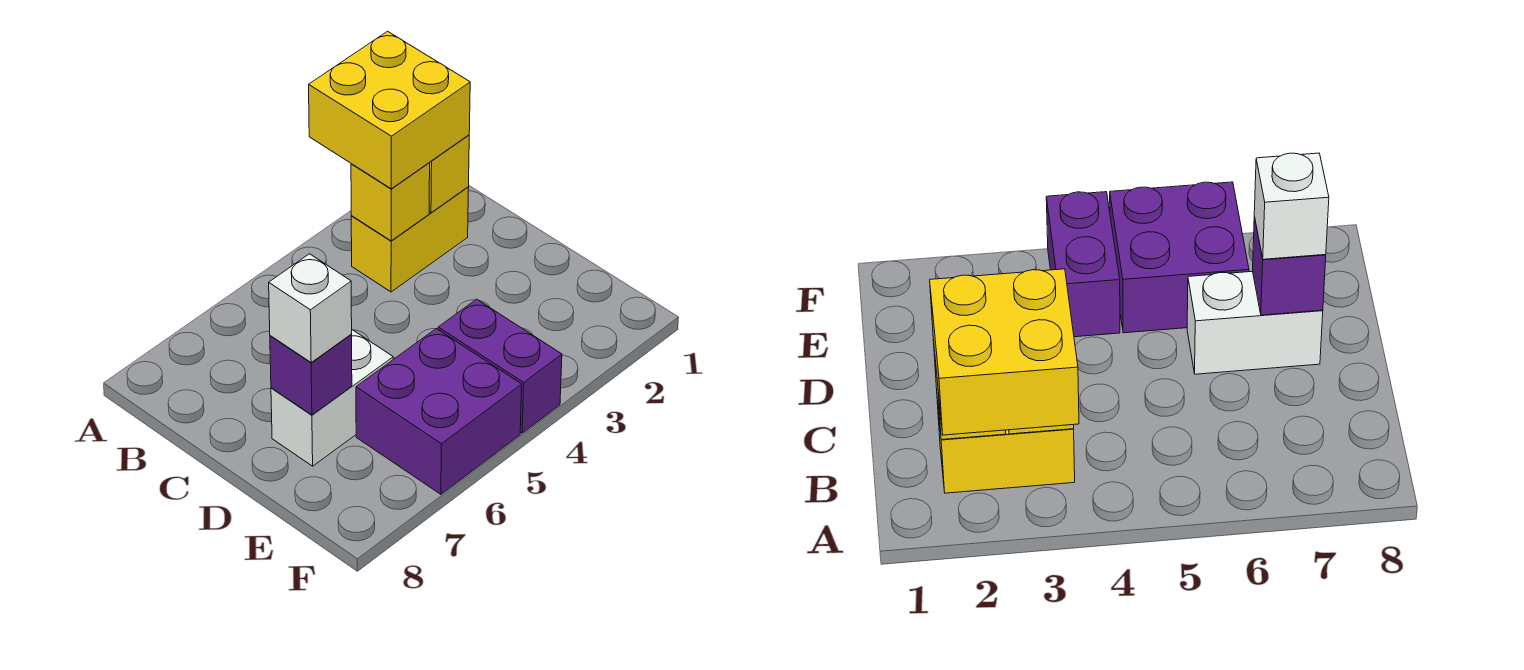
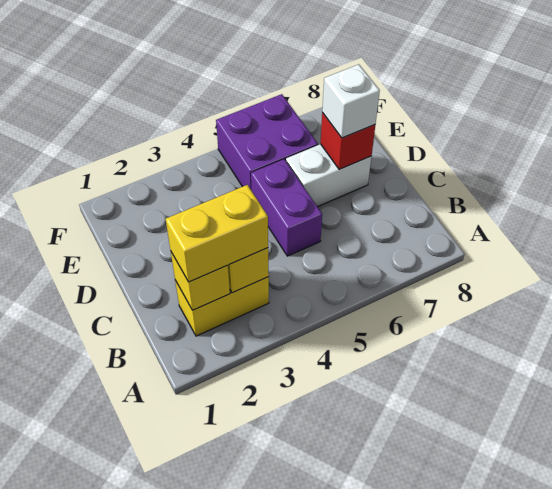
yellow brick A2:B3 level 3 -> yellow brick B2:B3 level 3
purple brick D7 level 2 -> red brick D7 level 2
purple brick E4:F4 level 1 -> purple brick C5:D5 level 1

